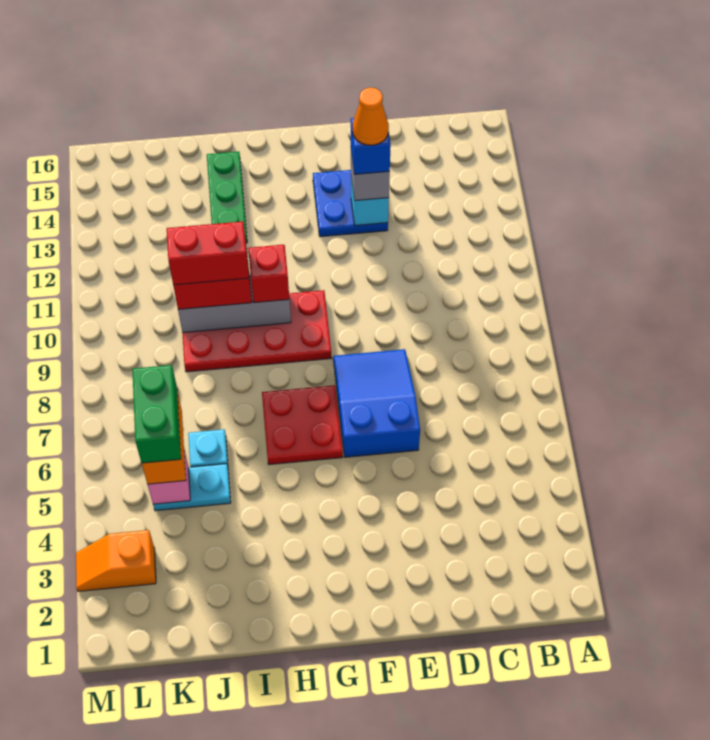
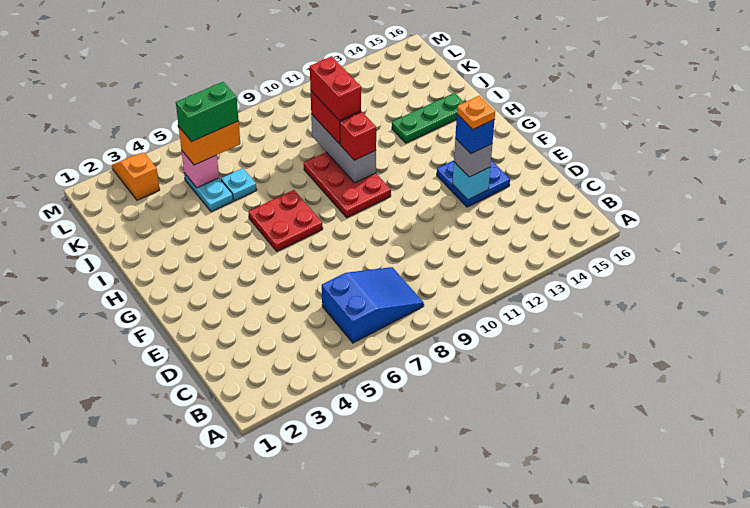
blue slope E6:F8 level 1 top 6 -> blue slope B6:C8 level 1 top 6
orange cone E13 level 5 -> orange plate E13 level 5
red plate G9:J10 level 1 -> red plate G9:I10 level 1

